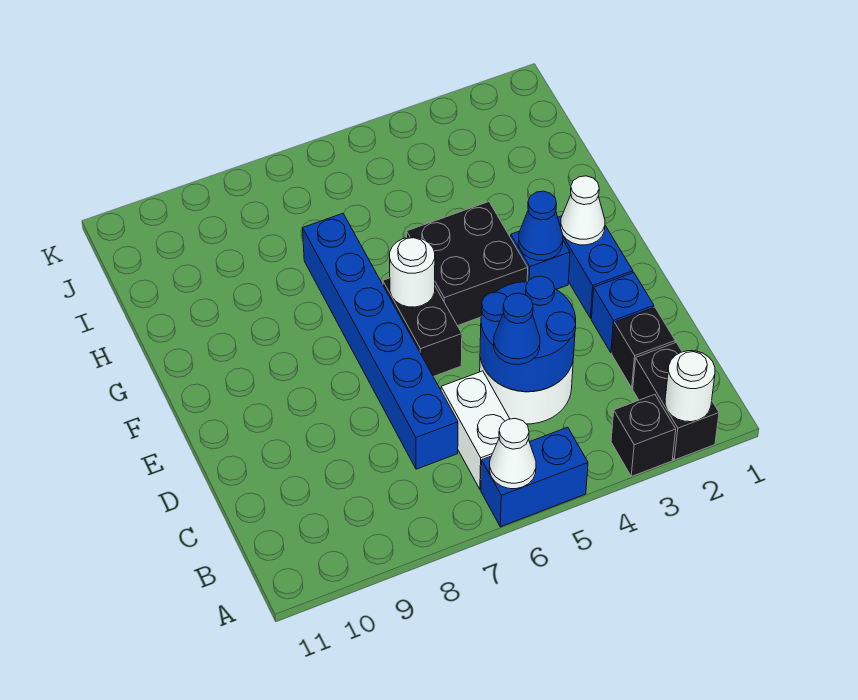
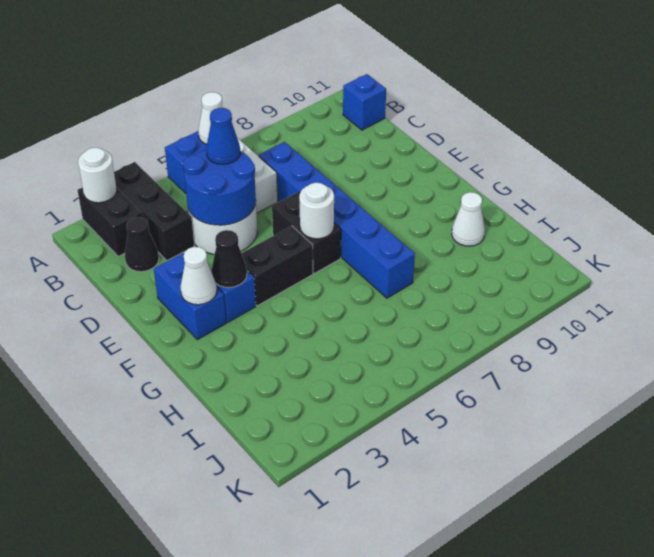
black brick A3 level 1 -> black brick A3:C3 level 1
black brick C2 level 1 -> black cone C2 level 1
blue brick D2 level 1 -> blue brick B11 level 1
blue cone F3 level 2 -> black cone F3 level 2
black brick F4:G5 level 1 -> black brick F4:F5 level 1
none -> white cone H10 level 1

